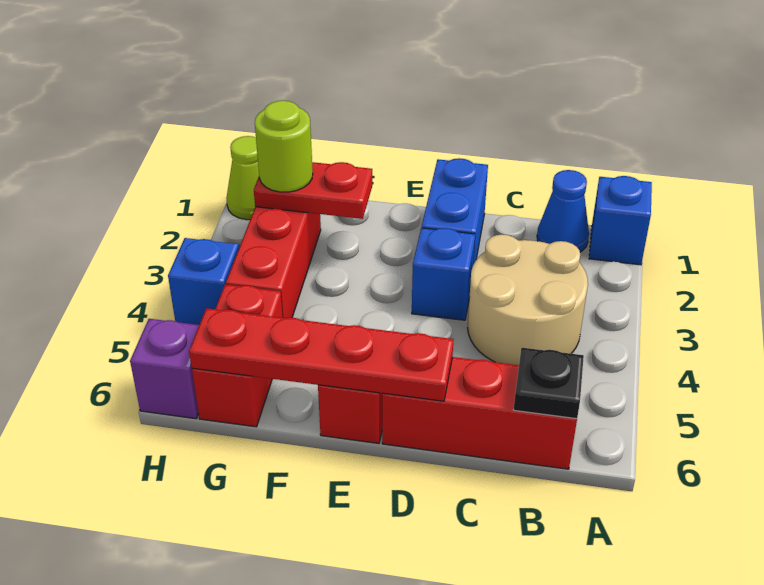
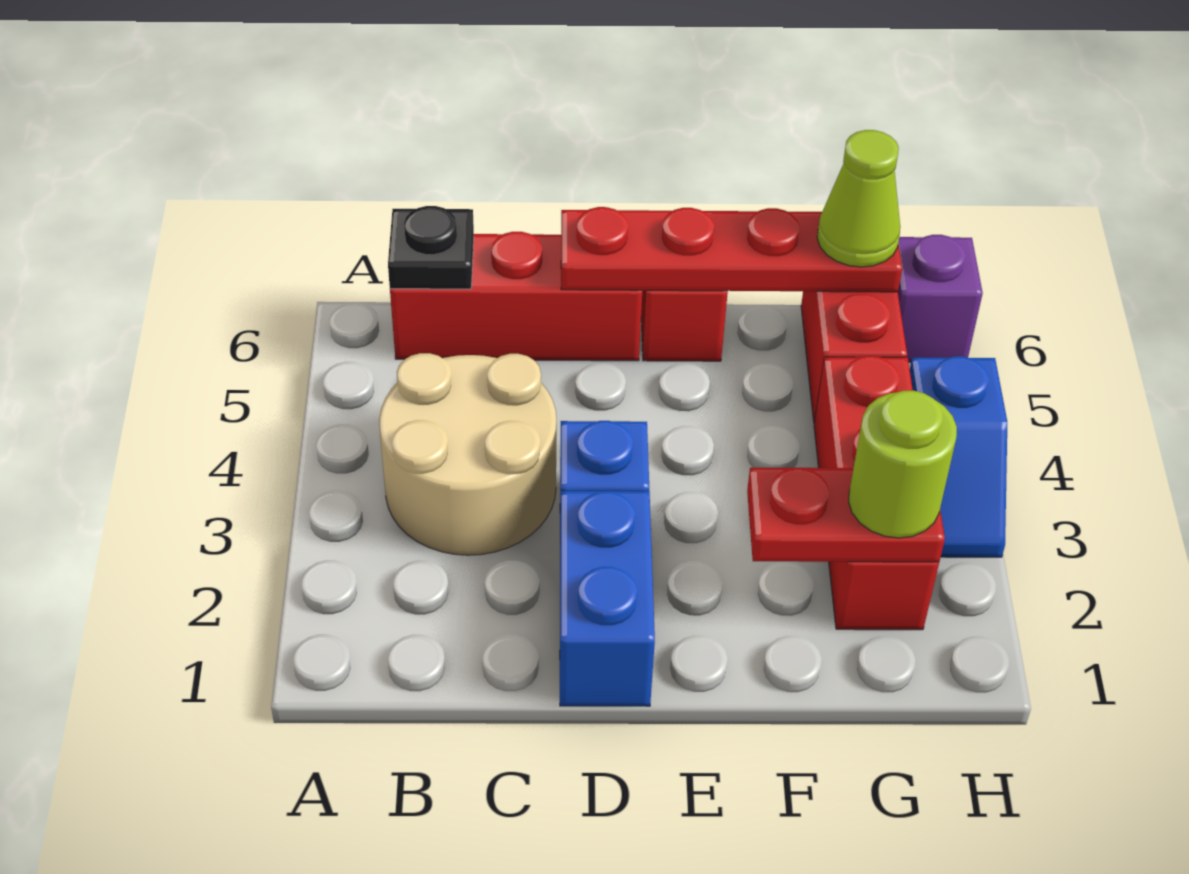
blue brick A1 level 1 -> none
blue cone B1 level 1 -> none
lime cone H1 level 1 -> lime cone G6 level 3

